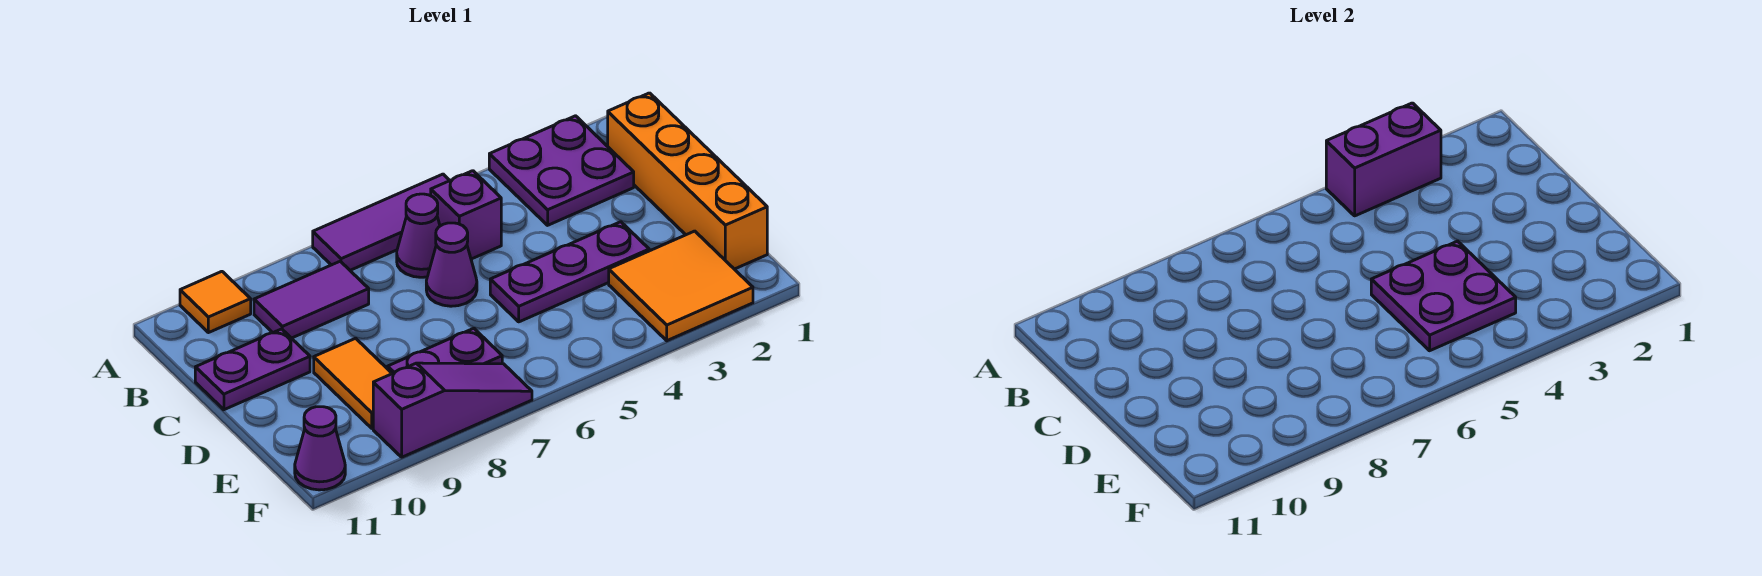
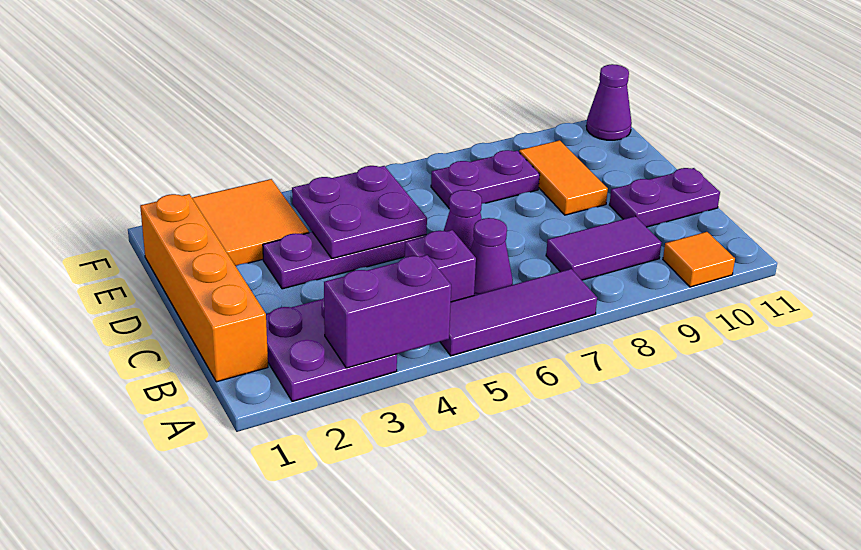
purple slope F7:F9 level 1 top 9 -> none

